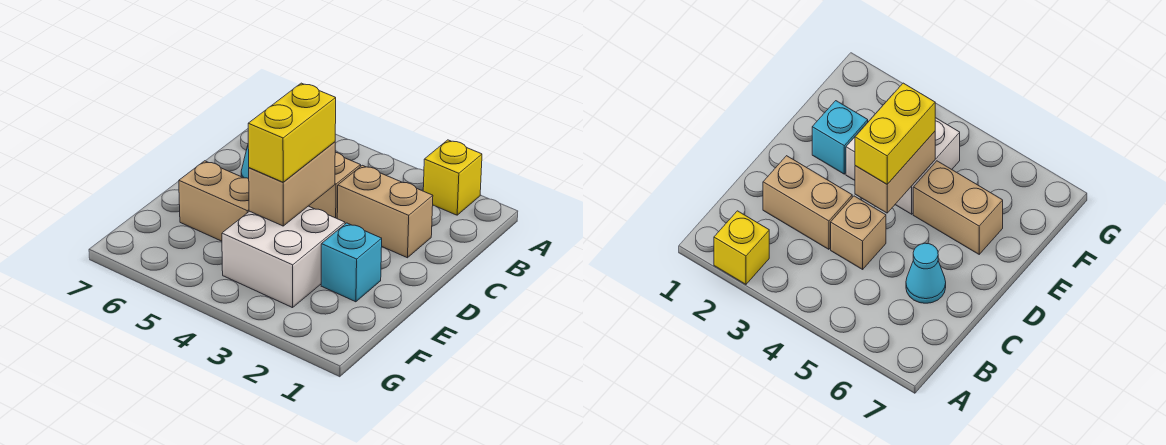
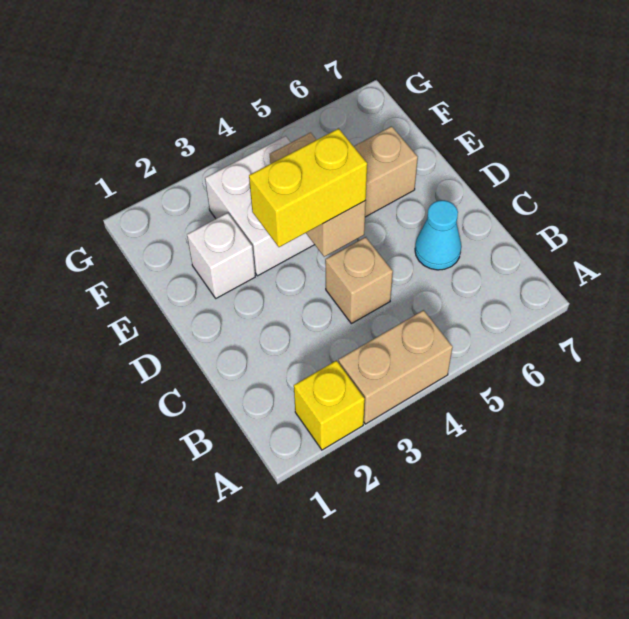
tan brick C2:C3 level 1 -> tan brick A3:A4 level 1
yellow brick D4:E4 level 3 -> yellow brick D3:D4 level 3
cyan brick E2 level 1 -> white brick E2 level 1

